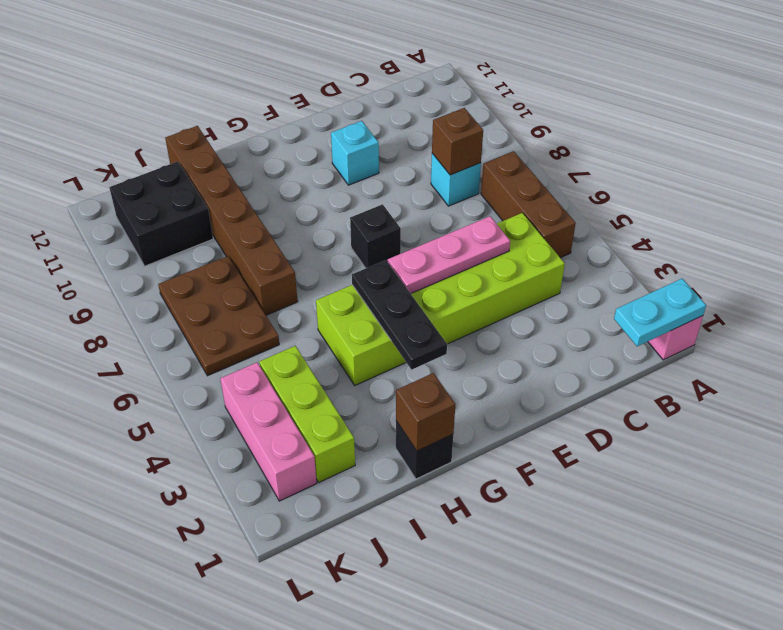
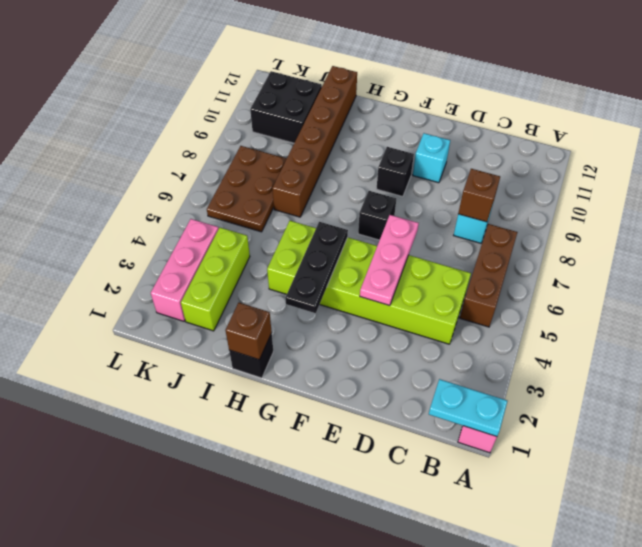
pink plate D5:F5 level 2 -> pink plate E4:E6 level 2
none -> black brick F9 level 1

